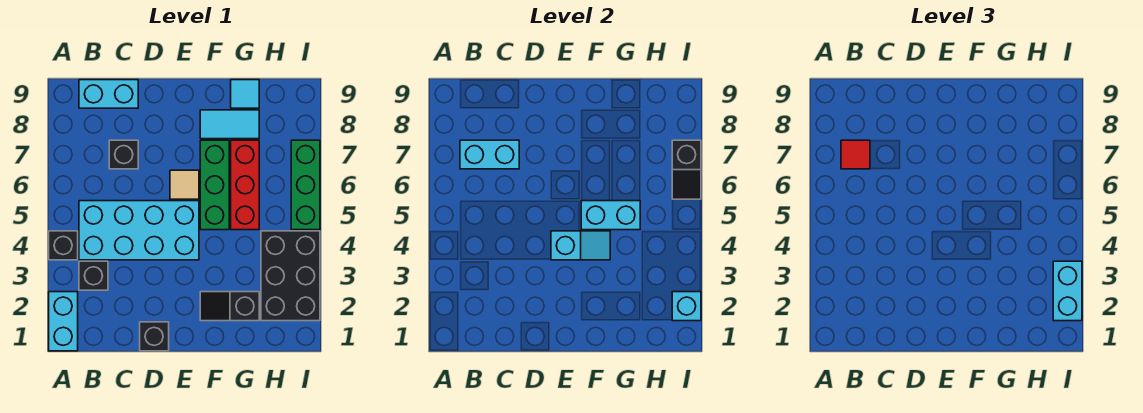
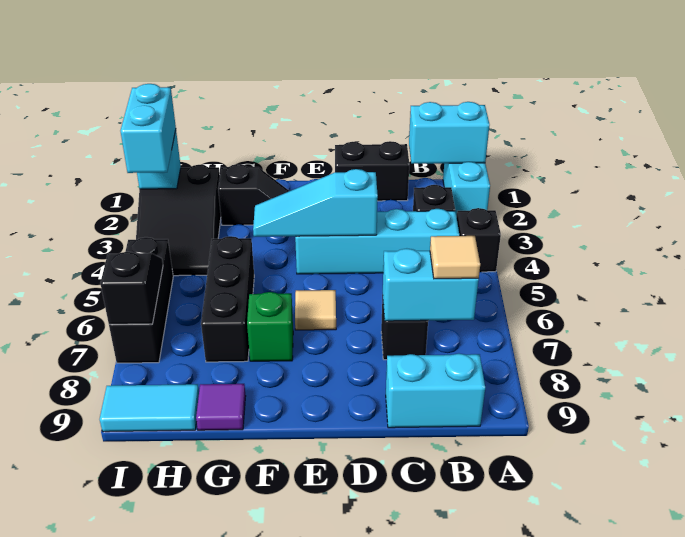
cyan brick B4:E5 level 1 -> cyan brick B4:E4 level 1
red tile B7 level 3 -> tan tile B7 level 3
black brick D1 level 1 -> black brick C1:D1 level 1
cyan slope E4:F4 level 2 top E -> cyan slope D4:F4 level 2 top D
green brick F5:F7 level 1 -> green brick F7 level 1
cyan brick F5:G5 level 2 -> cyan brick A1:B1 level 2
cyan tile F8:G8 level 1 -> cyan tile H9:I9 level 1
red brick G5:G7 level 1 -> black brick G5:G7 level 1
cyan tile G9 level 1 -> purple tile G9 level 1
black brick H2:I4 level 1 -> black slope H2:I4 level 1 top 2
green brick I5:I7 level 1 -> black brick I5:I7 level 1

